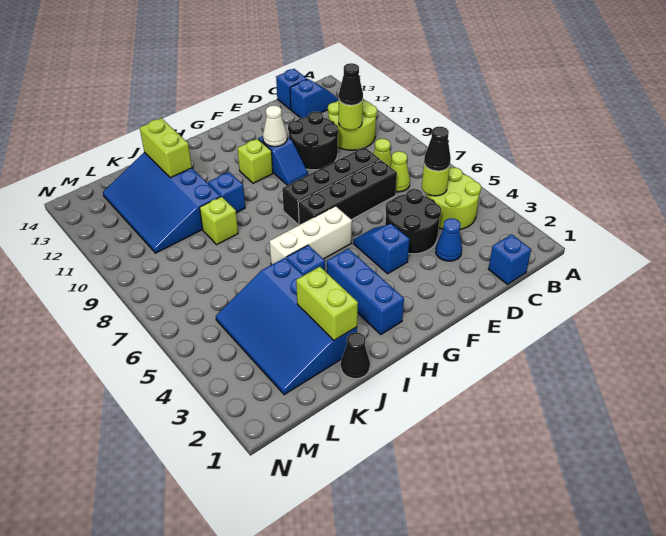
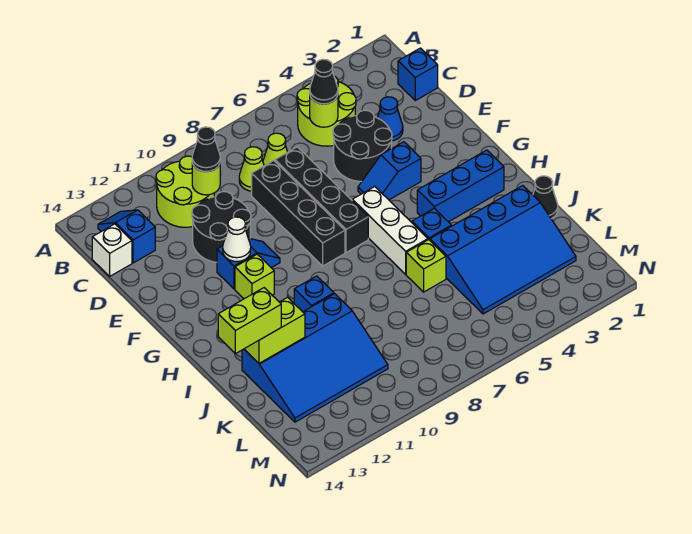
blue brick C14 level 1 -> white brick C14 level 1
lime brick J2:J3 level 2 -> lime brick J13:J14 level 3
lime brick J9 level 1 -> lime brick J6 level 1

